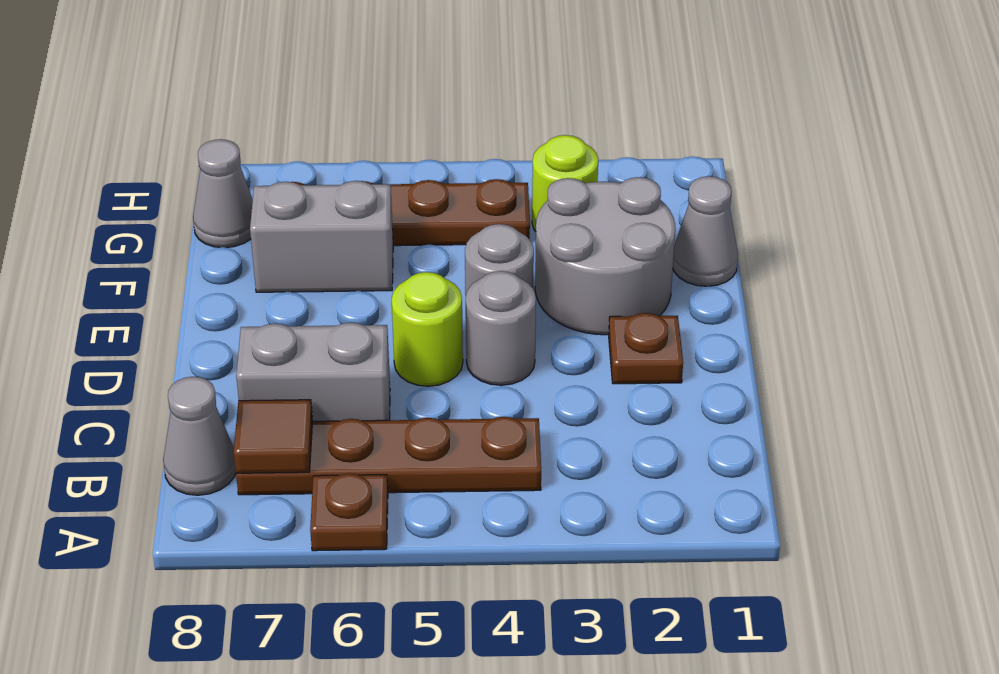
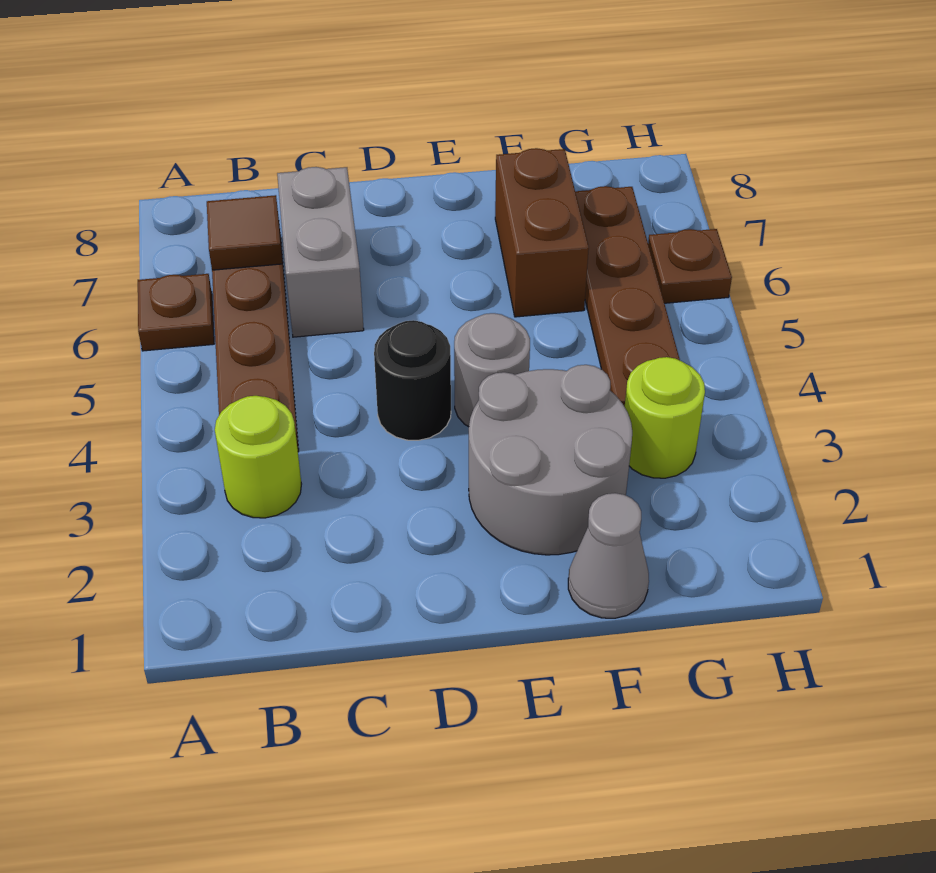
grey cone B8 level 1 -> none
brown plate D2 level 1 -> brown plate H6 level 1
grey round brick D4 level 1 -> black round brick D4 level 1
lime round brick D5 level 1 -> lime round brick B3 level 1
grey brick F6:F7 level 1 -> brown brick F6:F7 level 1
grey cone G8 level 1 -> none

